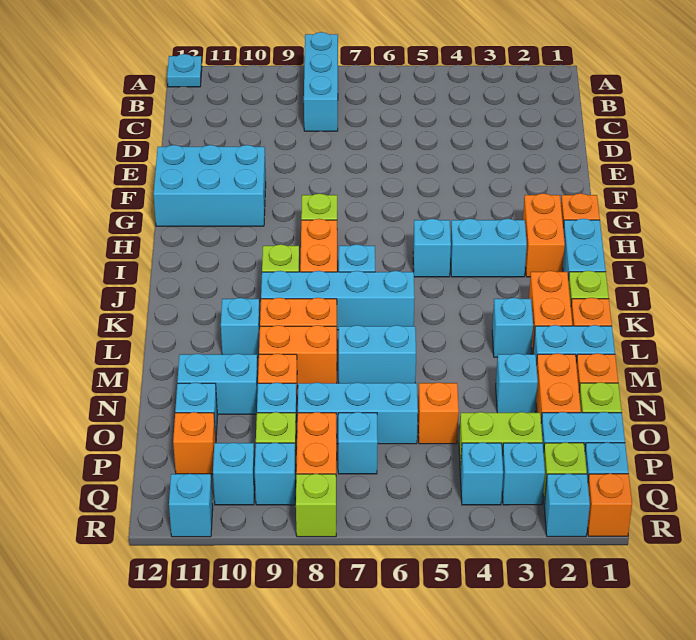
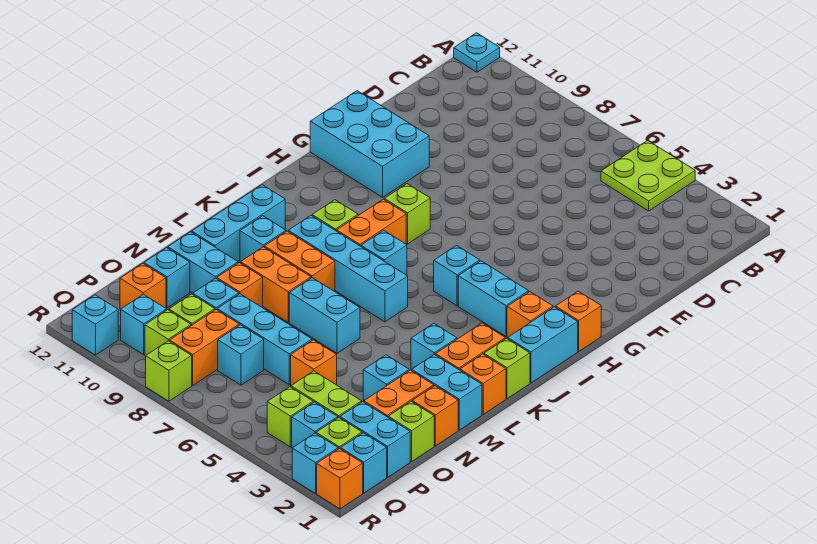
none -> lime plate A4:B5 level 1
cyan brick A8:C8 level 1 -> cyan brick K11:M11 level 1
orange brick H2:I2 level 1 -> orange brick I2 level 1
cyan brick Q4 level 1 -> lime brick Q4 level 1
cyan brick Q9 level 1 -> lime brick Q9 level 1

